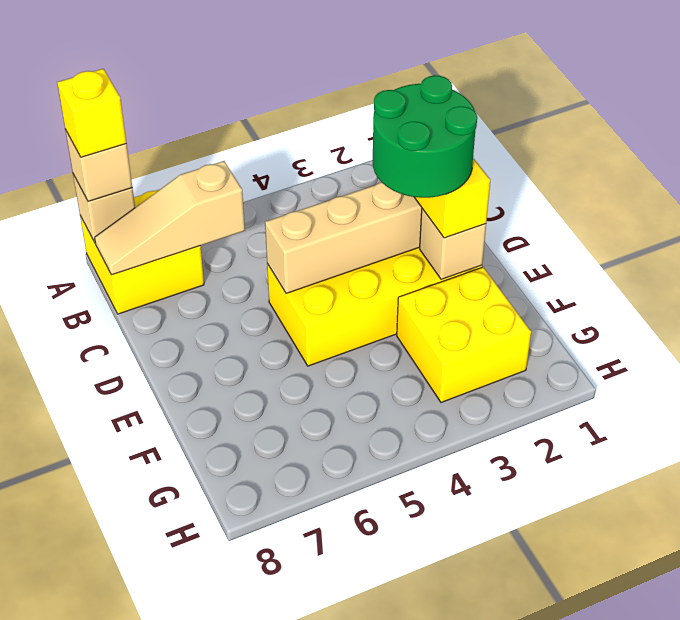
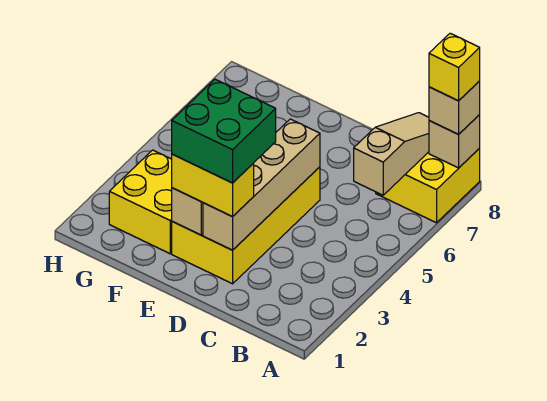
green round brick D2:E3 level 4 -> green brick D2:E3 level 4

